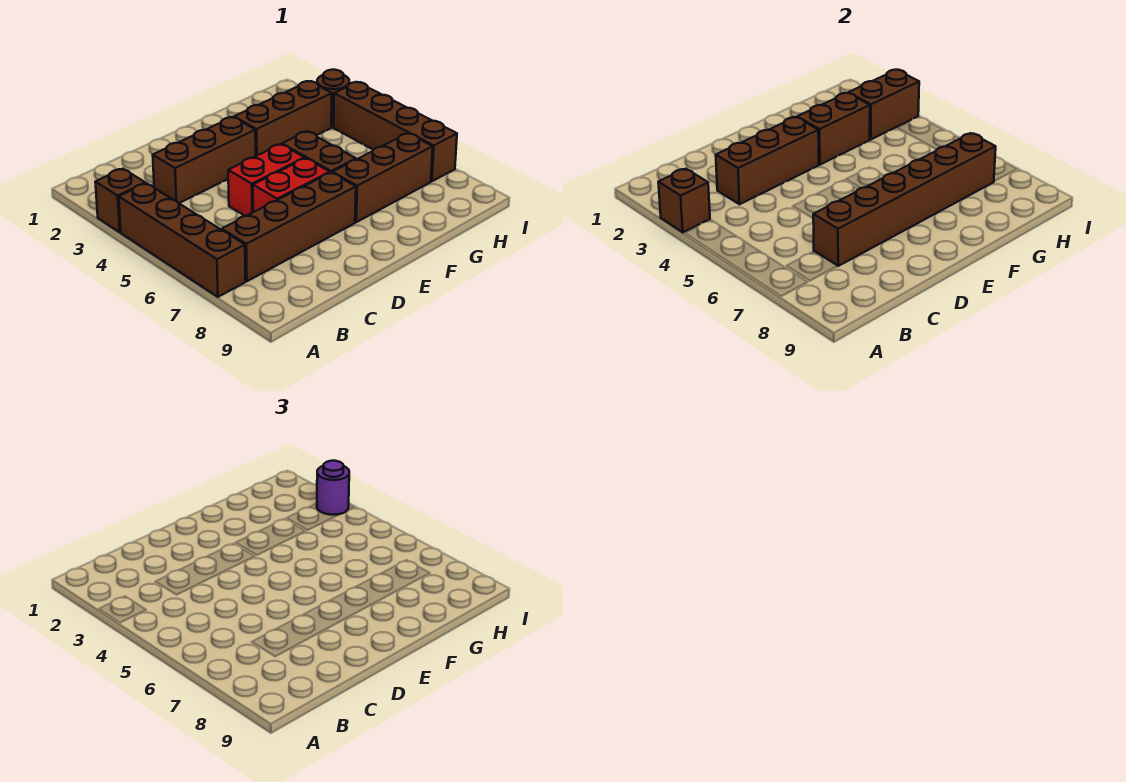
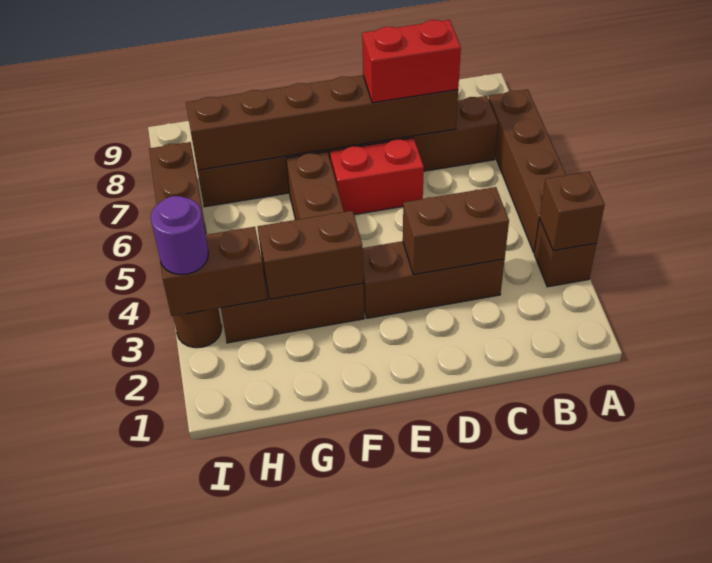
brown brick C3:E3 level 2 -> brown brick C3:D3 level 2
red brick D5:E5 level 1 -> red brick C7:D7 level 3

